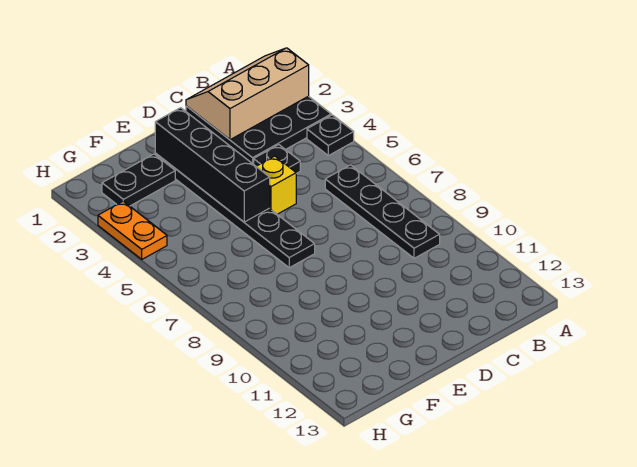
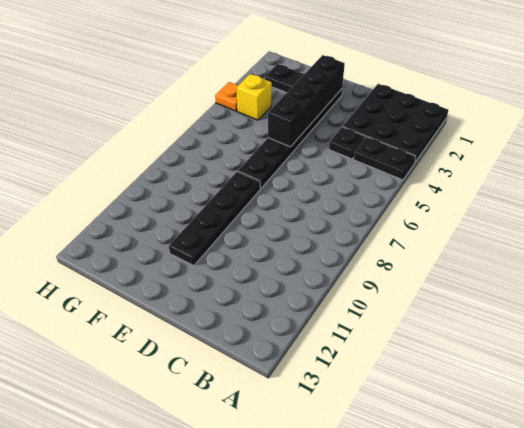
tan slope A1:C2 level 2 top 2 -> none
black plate A4 level 1 -> black plate A4:B4 level 1
black plate B6:B9 level 1 -> black plate E8:E11 level 1
yellow brick D5 level 1 -> yellow brick G4 level 1
orange plate H3:H4 level 1 -> orange plate H4 level 1

